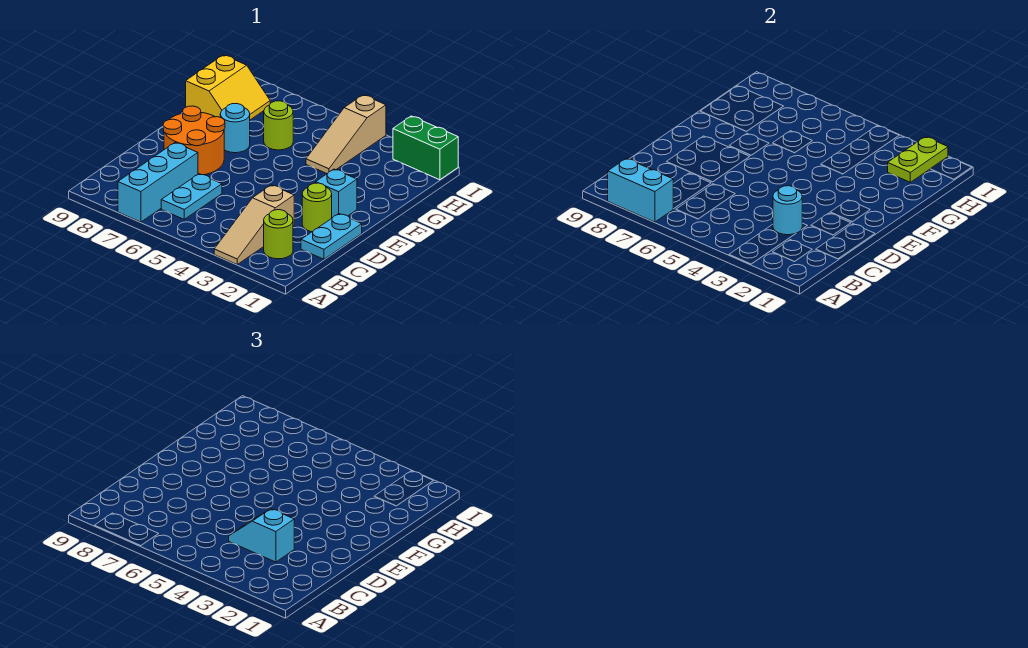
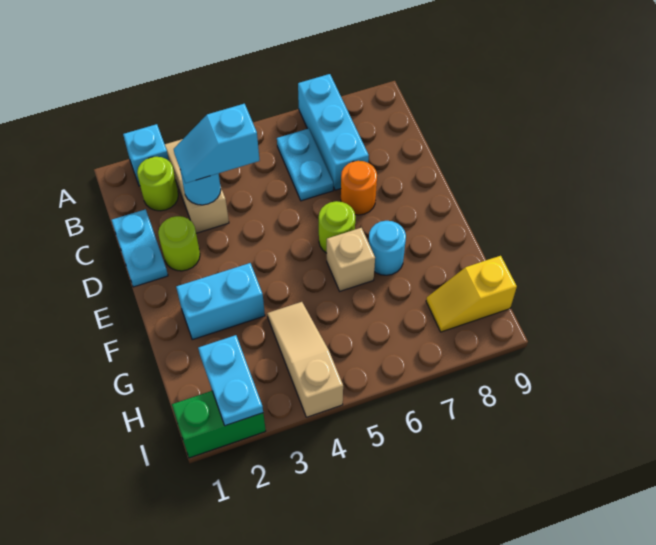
cyan brick A7:A8 level 2 -> cyan brick F2:F3 level 1
cyan slope C3:C4 level 3 top 3 -> cyan slope C3:C4 level 3 top 4
orange round brick D7:E8 level 1 -> orange round brick D7 level 1
cyan brick E2 level 1 -> cyan brick A2 level 1
none -> tan brick F6 level 1
lime round brick G6 level 1 -> lime round brick E6 level 1
yellow slope G8:H9 level 1 top 9 -> yellow slope H8:H9 level 1 top 9
lime plate H2:I2 level 2 -> cyan plate H2:I2 level 2

